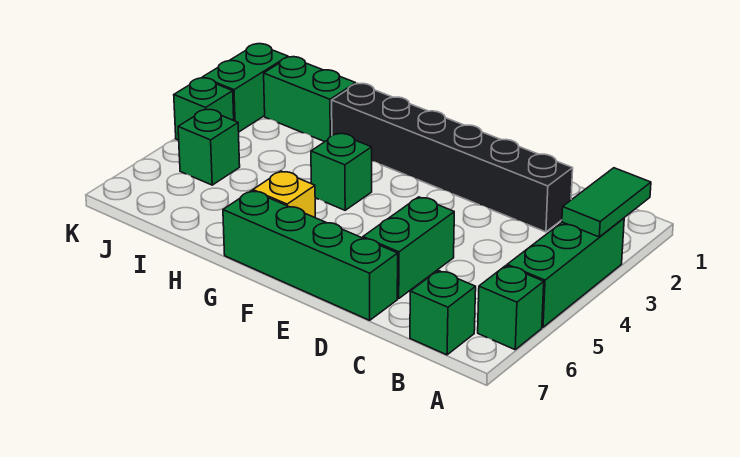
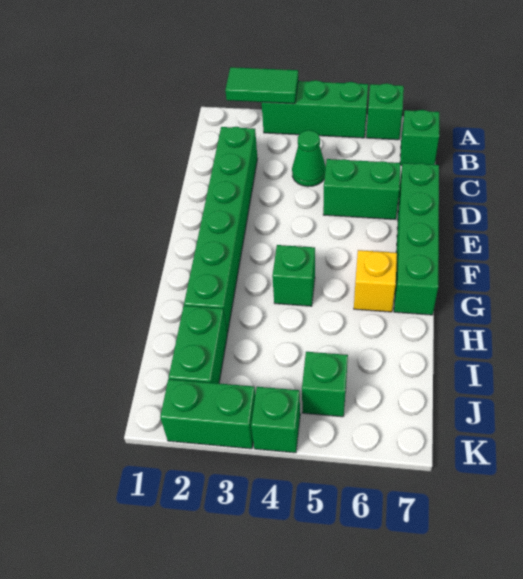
black brick C2:H2 level 1 -> green brick C2:H2 level 1
none -> green cone C4 level 1

